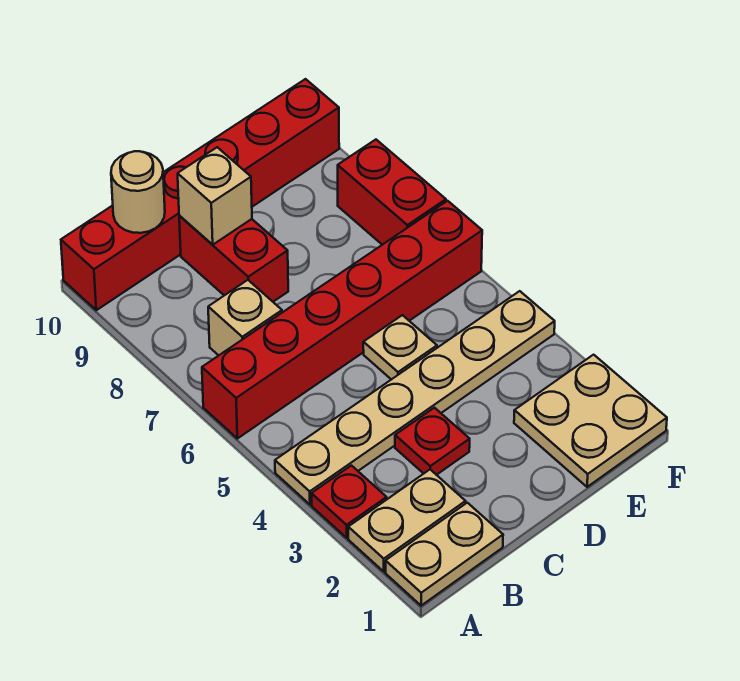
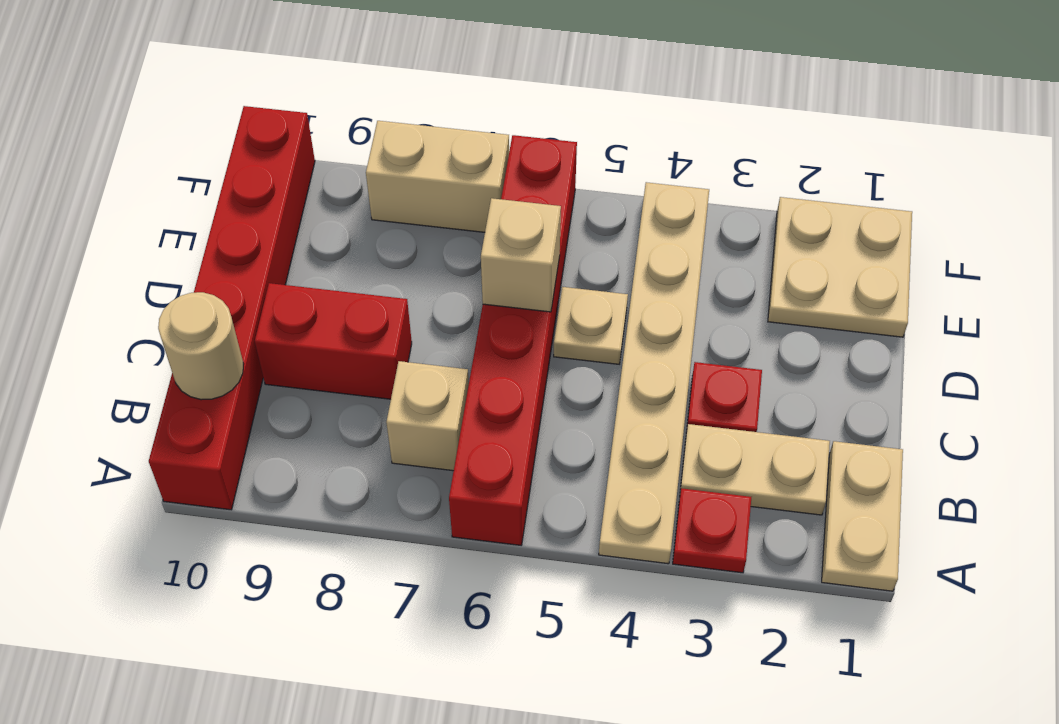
tan plate A2:B2 level 1 -> tan plate B2:B3 level 1
tan brick C9 level 2 -> tan brick D6 level 2
red brick F7:F8 level 1 -> tan brick F7:F8 level 1

